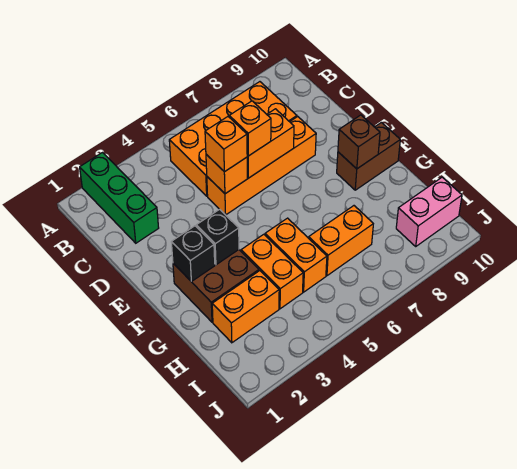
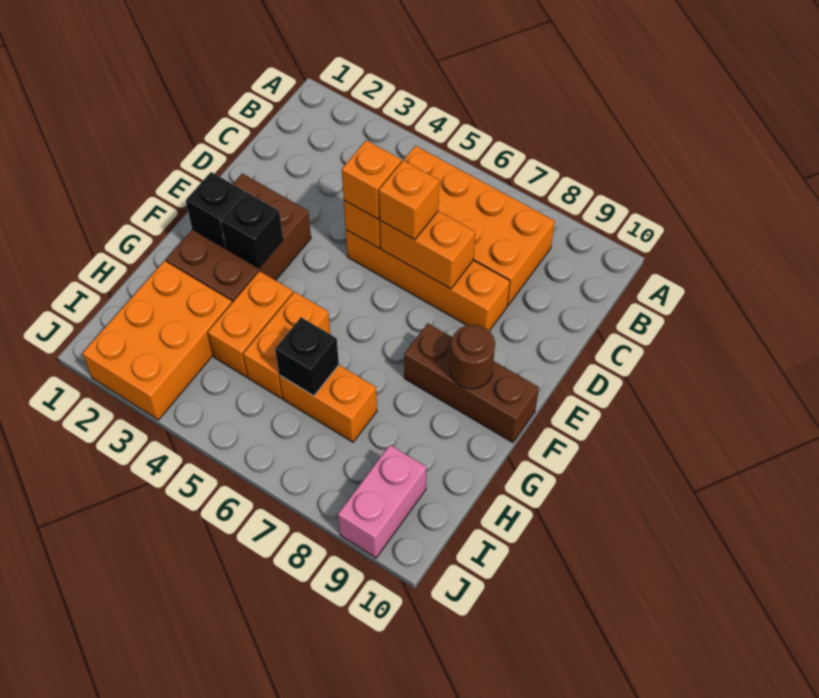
green brick A2:C2 level 1 -> none
brown brick F2:G3 level 1 -> brown brick E2:G3 level 1
brown brick F9:F10 level 1 -> brown brick F8:F10 level 1
brown brick F9 level 2 -> brown round brick F9 level 2
orange brick H2:H3 level 1 -> orange brick H2:J3 level 1
none -> black brick H6 level 2
pink brick I9:I10 level 1 -> pink brick I9:J9 level 1

